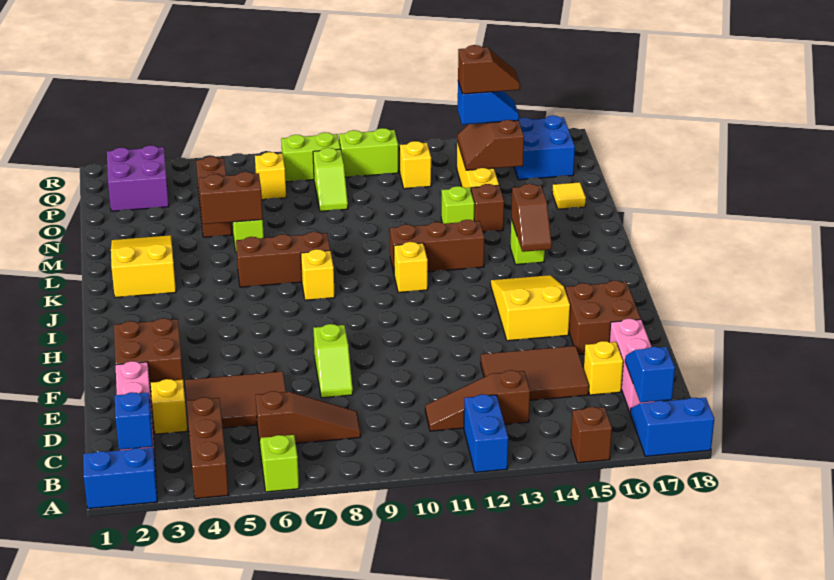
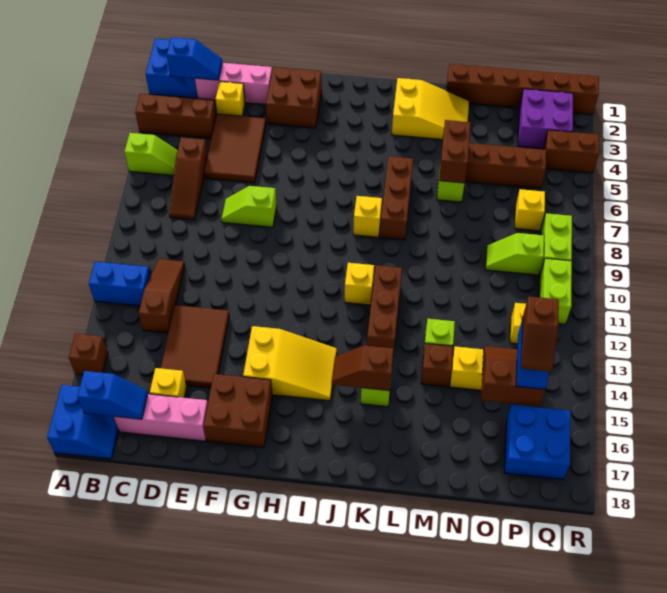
none -> brown brick M1:R1 level 1
yellow tile N17 level 1 -> none
none -> brown brick Q4:R4 level 1

